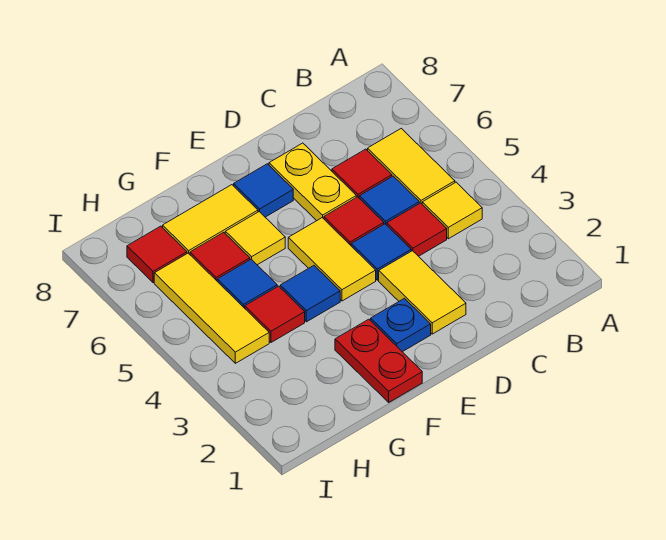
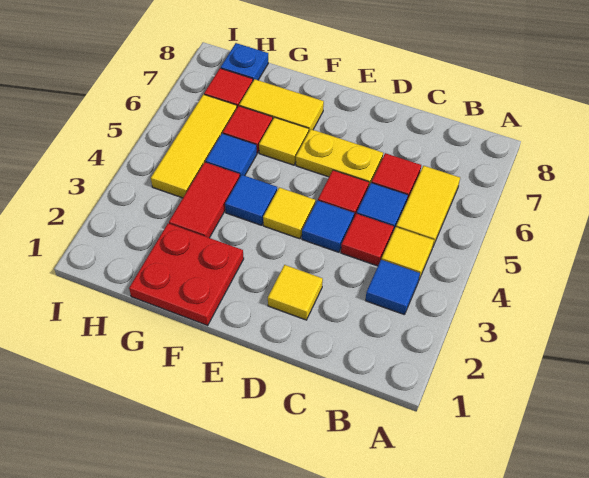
yellow tile D2:D3 level 1 -> yellow tile D2 level 1
yellow plate D6:D7 level 1 -> yellow plate D6:E6 level 1
blue plate E2 level 1 -> blue plate H8 level 1
yellow tile E4:E5 level 1 -> yellow tile E4 level 1
blue tile E7 level 1 -> blue tile B3 level 1
red plate F1:F2 level 1 -> red plate F1:G2 level 1
red tile G4 level 1 -> red tile G3:G4 level 1

